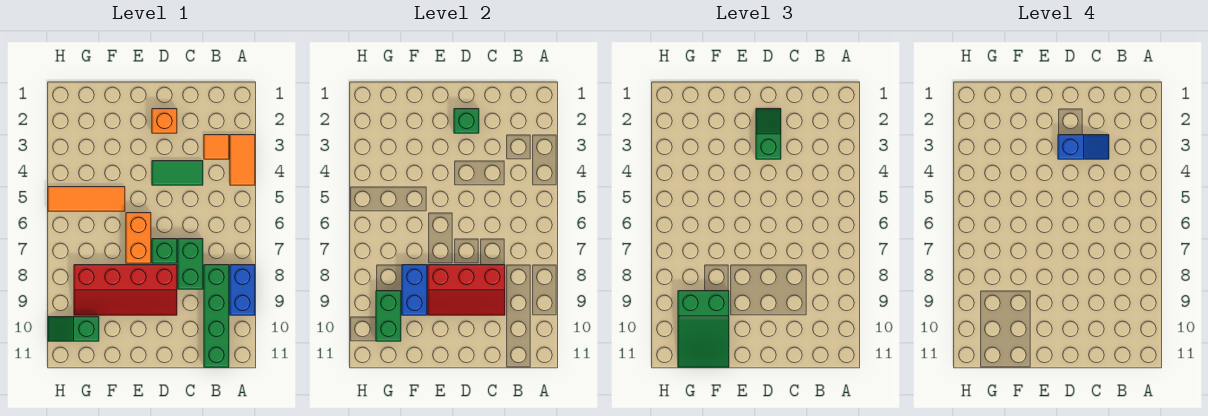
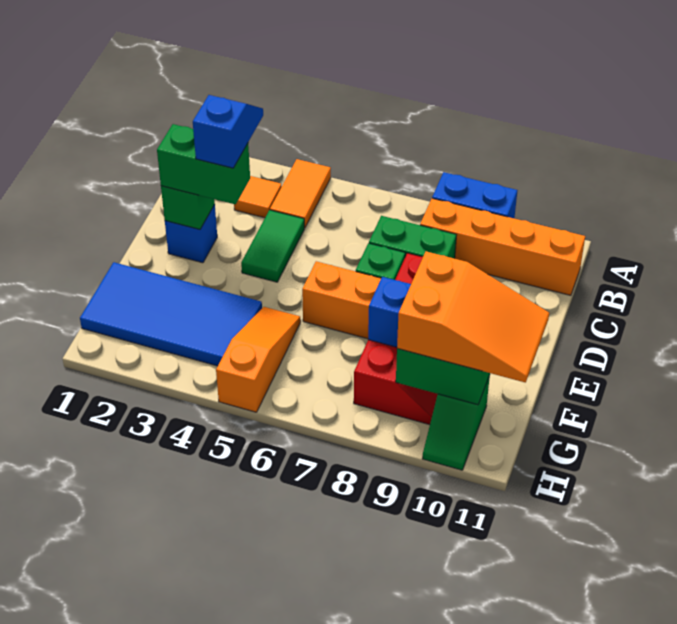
orange tile A3:A4 level 1 -> orange tile A4:B4 level 1
green brick B8:B11 level 1 -> orange brick B8:B11 level 1
red slope C8:E9 level 2 top 8 -> none
orange brick D2 level 1 -> blue brick D2 level 1
green slope D2:D3 level 3 top 3 -> green brick D2:D3 level 3
none -> blue tile F1:G4 level 1
orange tile F5:H5 level 1 -> orange slope F5:H5 level 1 top H
green slope F9:G11 level 3 top 9 -> orange slope F9:G11 level 3 top 9

